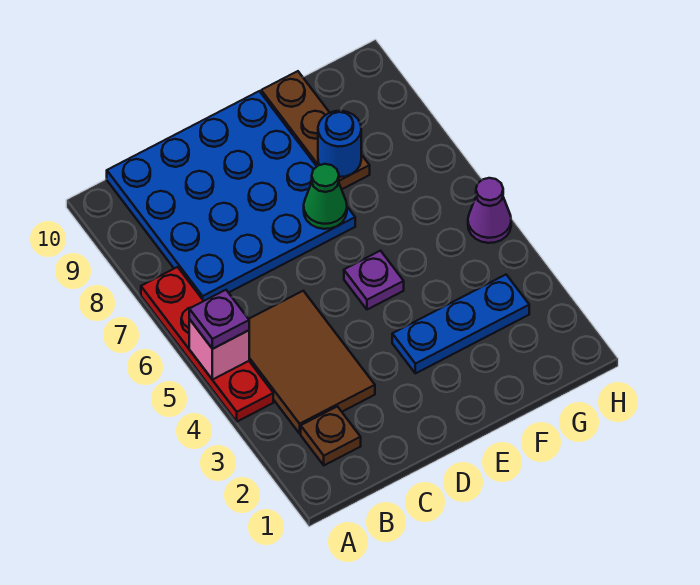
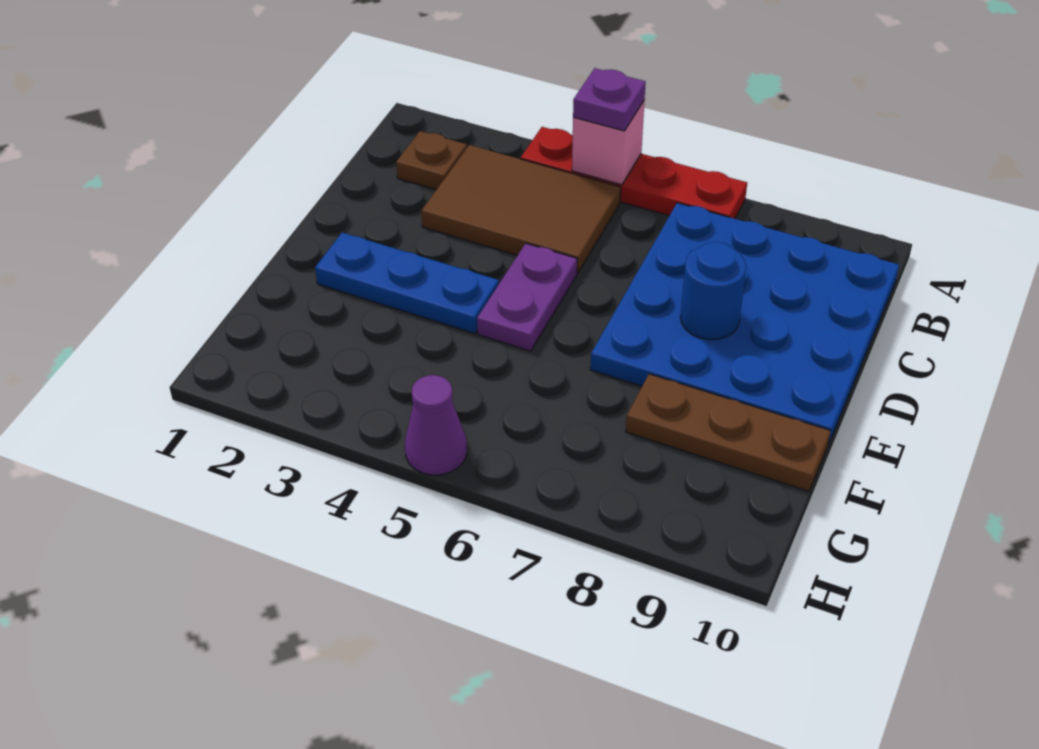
blue plate E3:G3 level 1 -> blue plate E2:E4 level 1
purple plate E5 level 1 -> purple plate D5:E5 level 1
green cone E7 level 2 -> none
blue round brick F8 level 2 -> blue round brick D8 level 2

